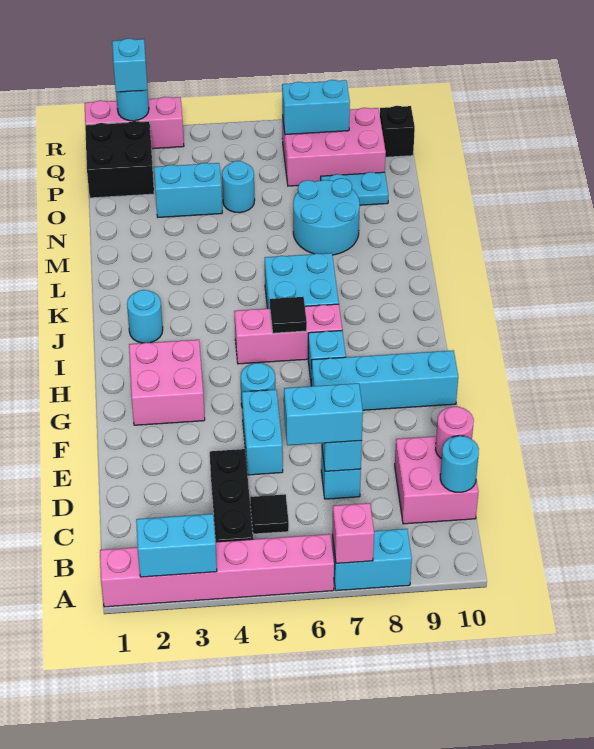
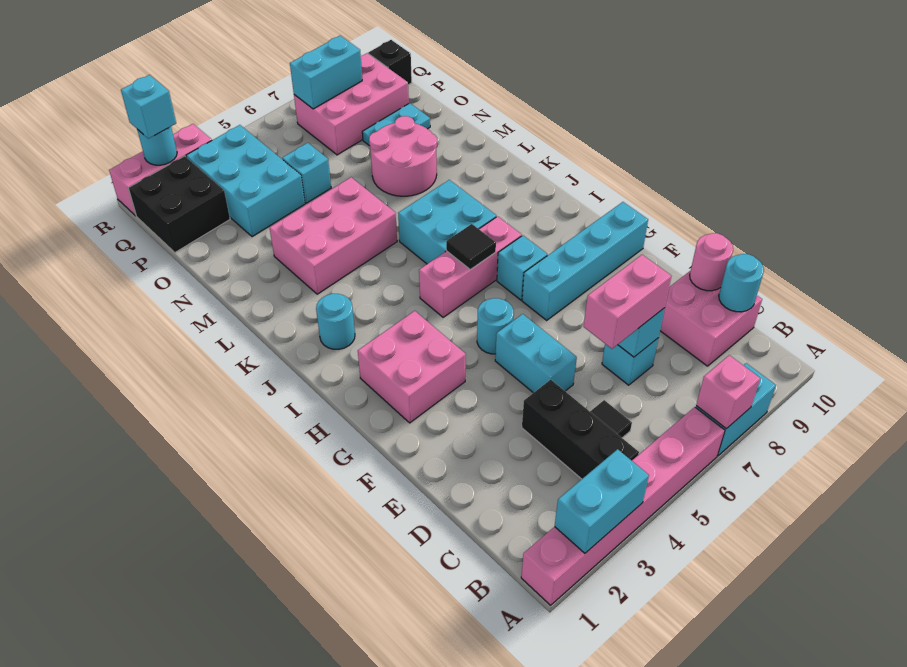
cyan brick D6:D7 level 3 -> pink brick D6:D7 level 3
none -> pink brick L3:M5 level 1
cyan round brick M7:N8 level 1 -> pink round brick M7:N8 level 1
cyan brick O3:O4 level 1 -> cyan brick O3:Q4 level 1
cyan round brick O5 level 1 -> cyan brick O5 level 1

